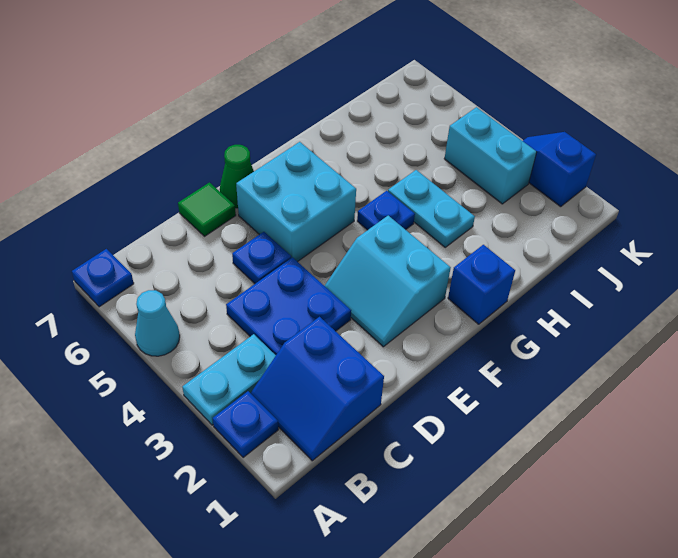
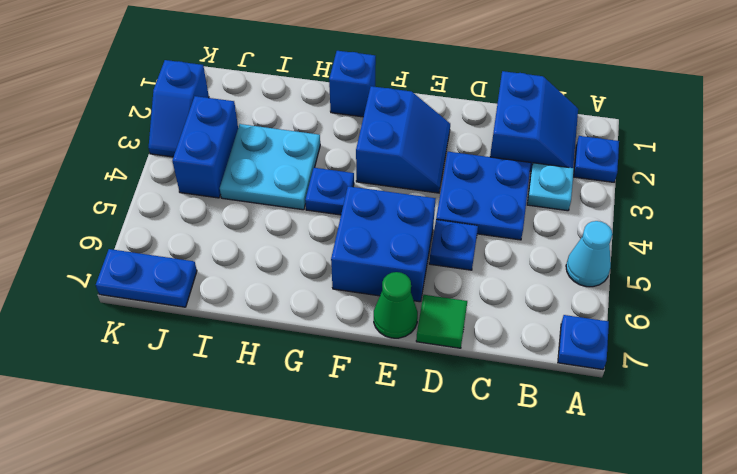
cyan plate A3:B3 level 1 -> cyan plate B3 level 1
cyan slope E2:F3 level 1 top F -> blue slope E2:F3 level 1 top F
cyan brick E5:F6 level 1 -> blue brick E5:F6 level 1
cyan plate H3:H4 level 1 -> cyan plate H3:I4 level 1
cyan brick J3:J4 level 1 -> blue brick J3:J4 level 1
none -> blue plate J7:K7 level 1

